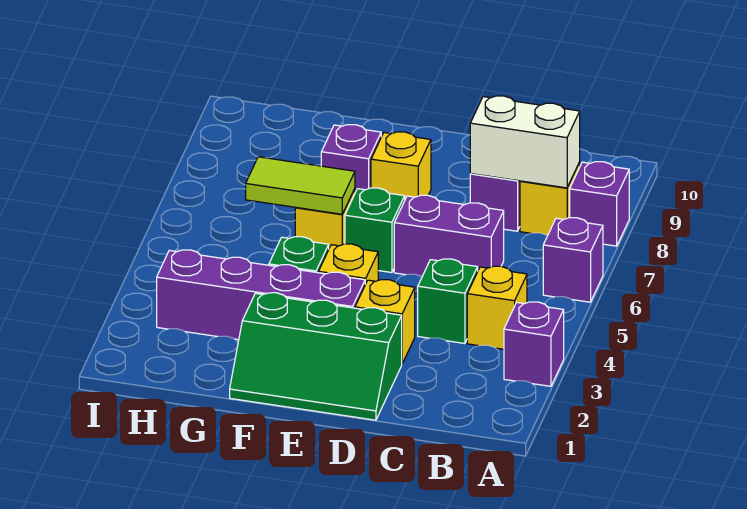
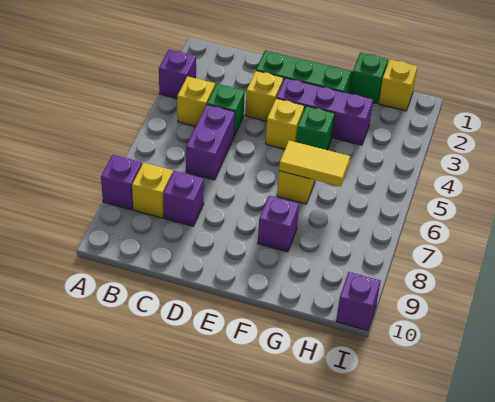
purple brick A6 level 1 -> purple brick I10 level 1
white brick B8:C8 level 2 -> none
purple brick C6:D6 level 1 -> purple brick C5:C6 level 1
purple brick E3:H3 level 1 -> purple brick E3:G3 level 1
green brick E6 level 1 -> green brick G1 level 1
yellow brick E8 level 1 -> yellow brick H1 level 1
lime tile F6:G6 level 2 -> yellow tile F6:G6 level 2

